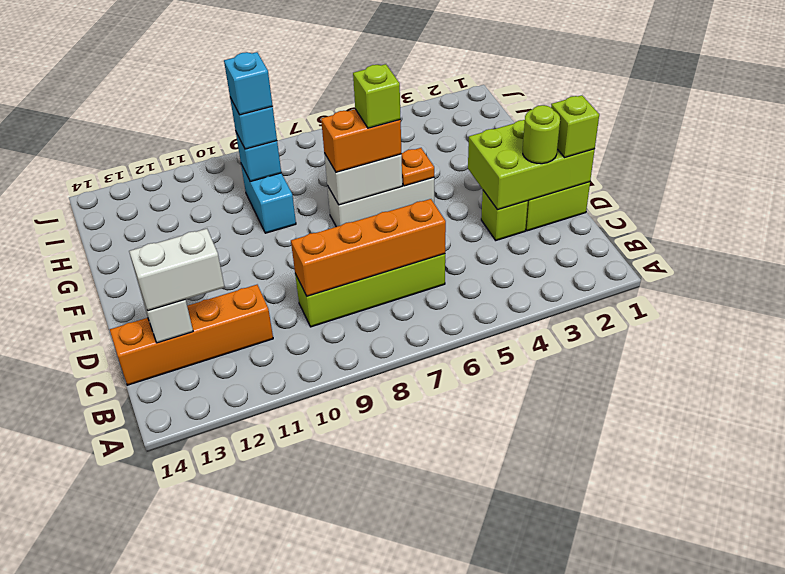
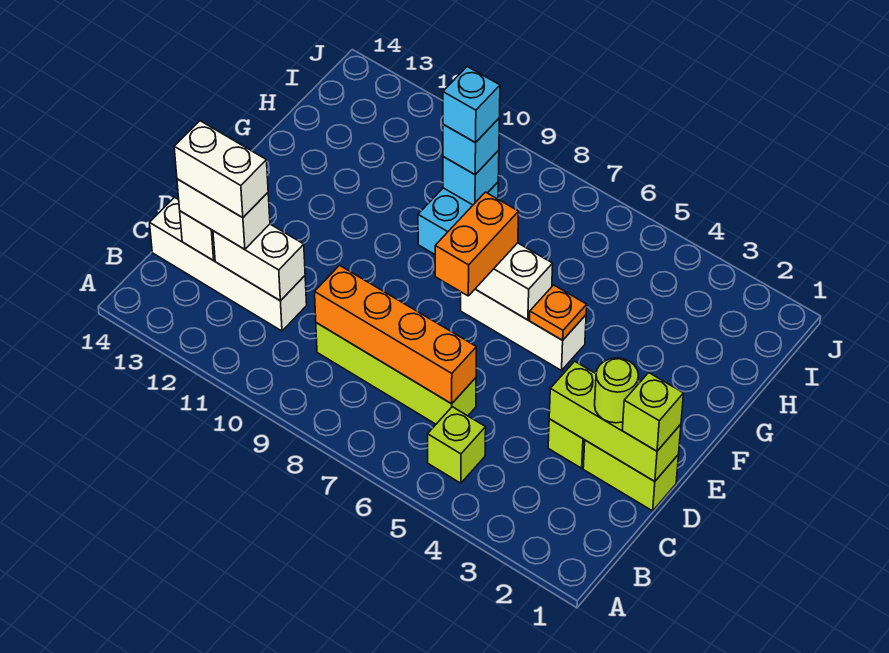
orange brick C11:C14 level 1 -> white brick C11:C14 level 1
none -> white brick C11:C12 level 2
none -> white brick C12:C13 level 4
lime brick D1:E3 level 2 -> lime brick D1:D3 level 2
orange brick F6:F7 level 3 -> orange brick E7:F7 level 3
lime brick F6 level 4 -> lime brick B5 level 1

